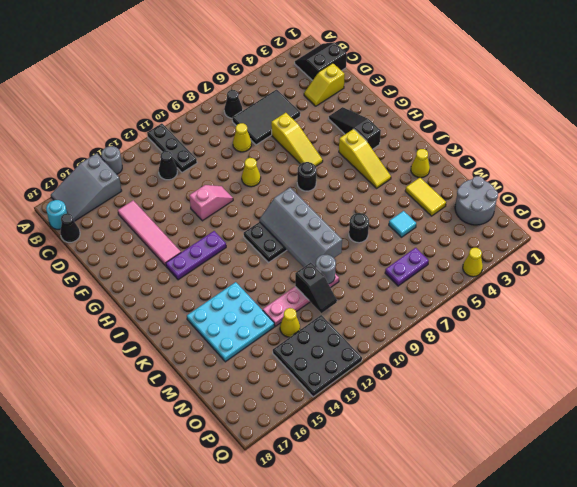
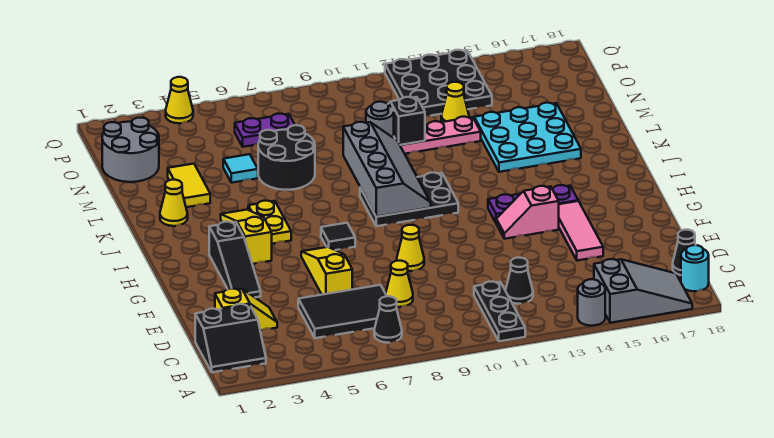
pink tile D15:G15 level 1 -> pink tile E15:G15 level 1
pink slope F11:F12 level 1 top 12 -> pink slope G13:G14 level 1 top 14
black round brick H7 level 1 -> black tile H7 level 1
none -> yellow plate I5:J5 level 1
black round brick L7 level 1 -> black round brick L6:M7 level 1

